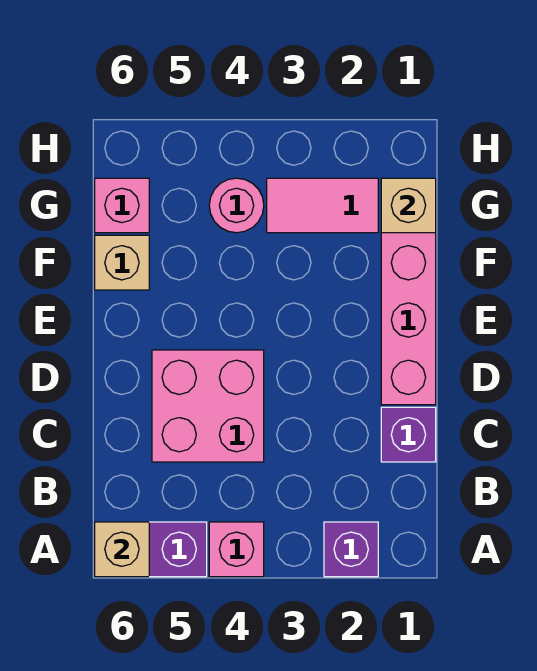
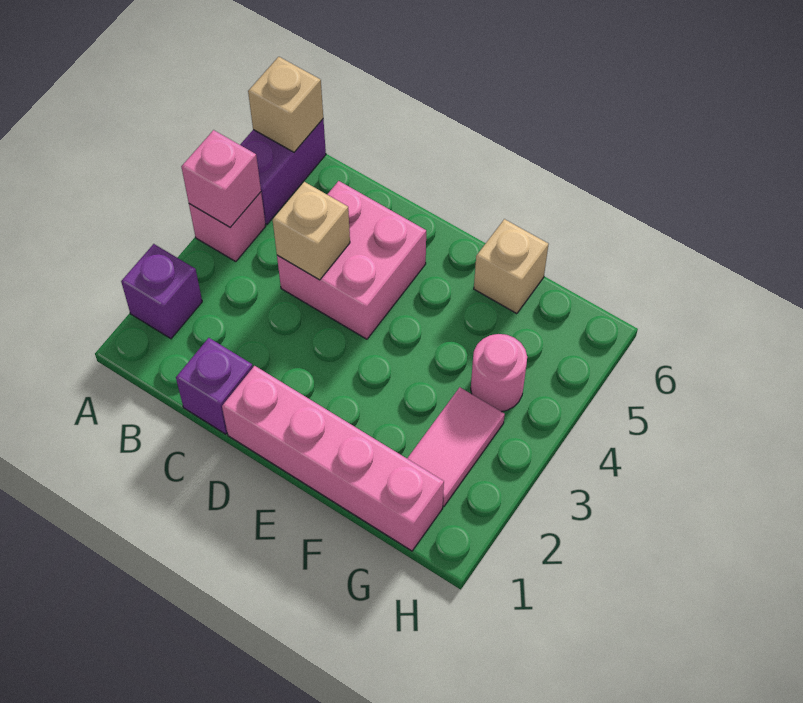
tan brick G1 level 2 -> tan brick C4 level 2
pink brick G6 level 1 -> pink brick A4 level 2

